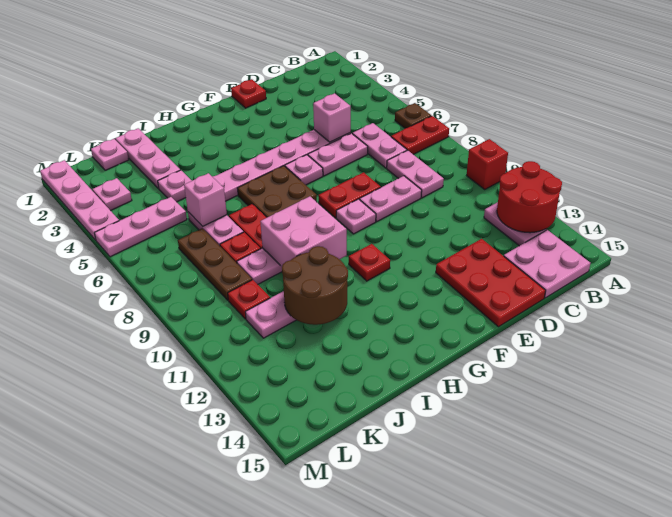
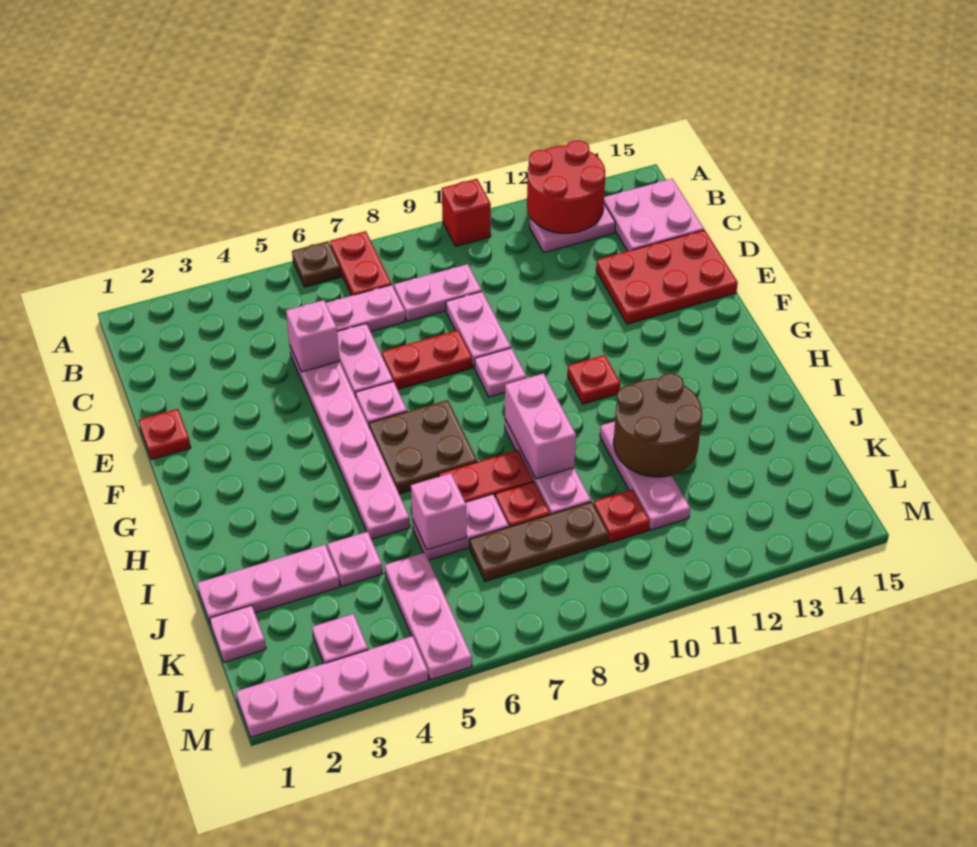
red plate E8:F8 level 1 -> red plate E7:E8 level 1
pink brick H9:I10 level 2 -> pink brick H9:I9 level 2

